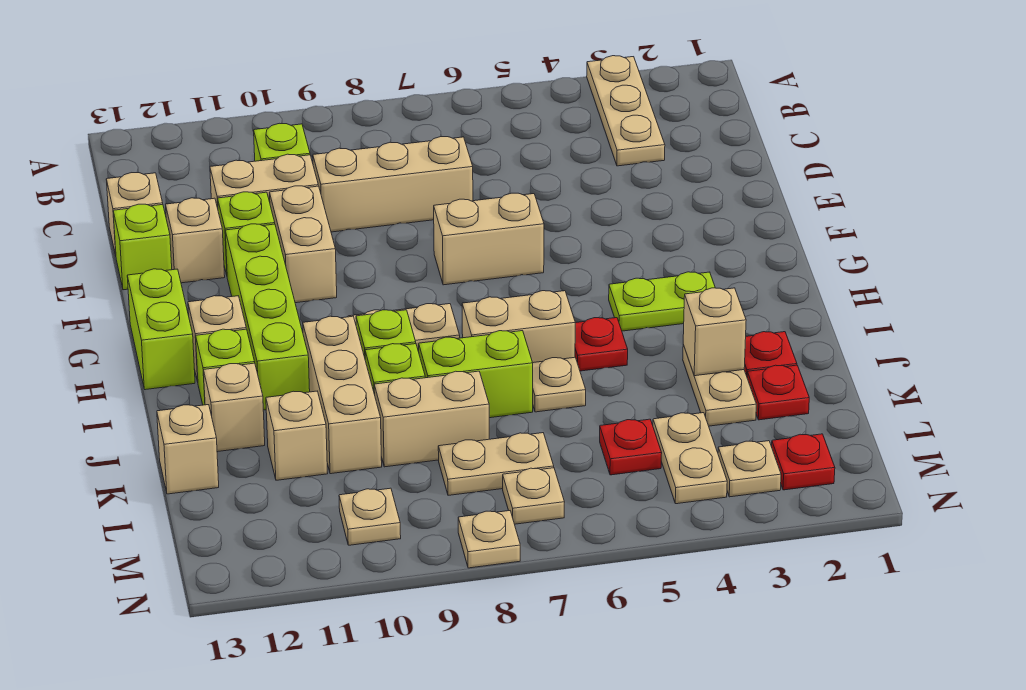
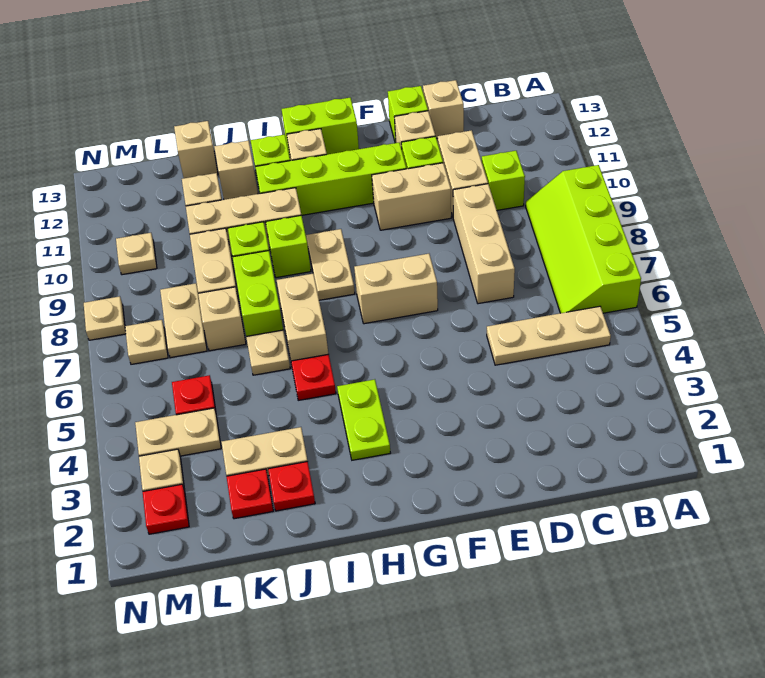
tan plate A3:C3 level 1 -> tan plate B5:D5 level 1
none -> lime slope A6:B9 level 1 top A
tan brick F6:F7 level 1 -> tan brick F7:G7 level 1
tan brick J3 level 2 -> tan brick K7 level 1

